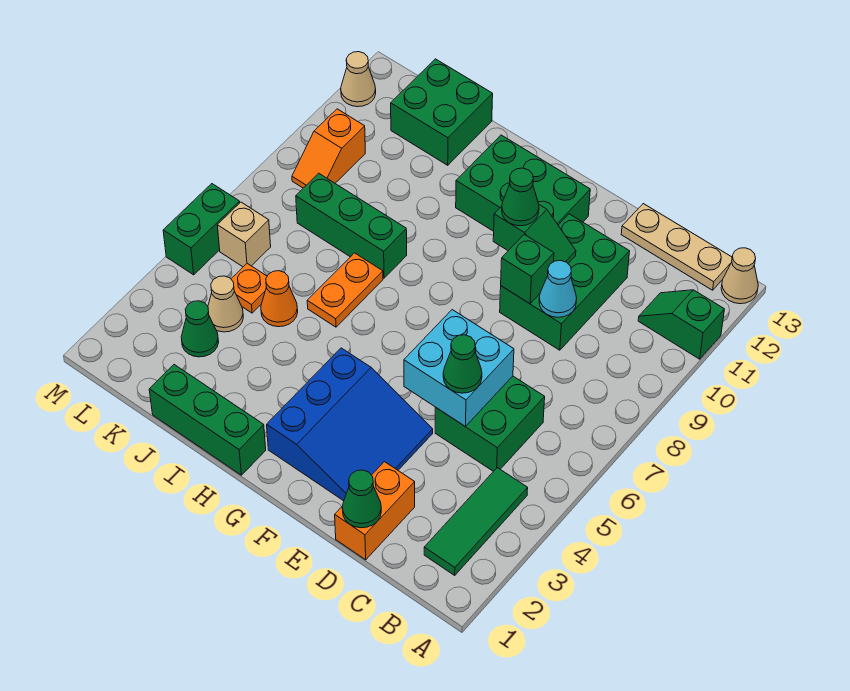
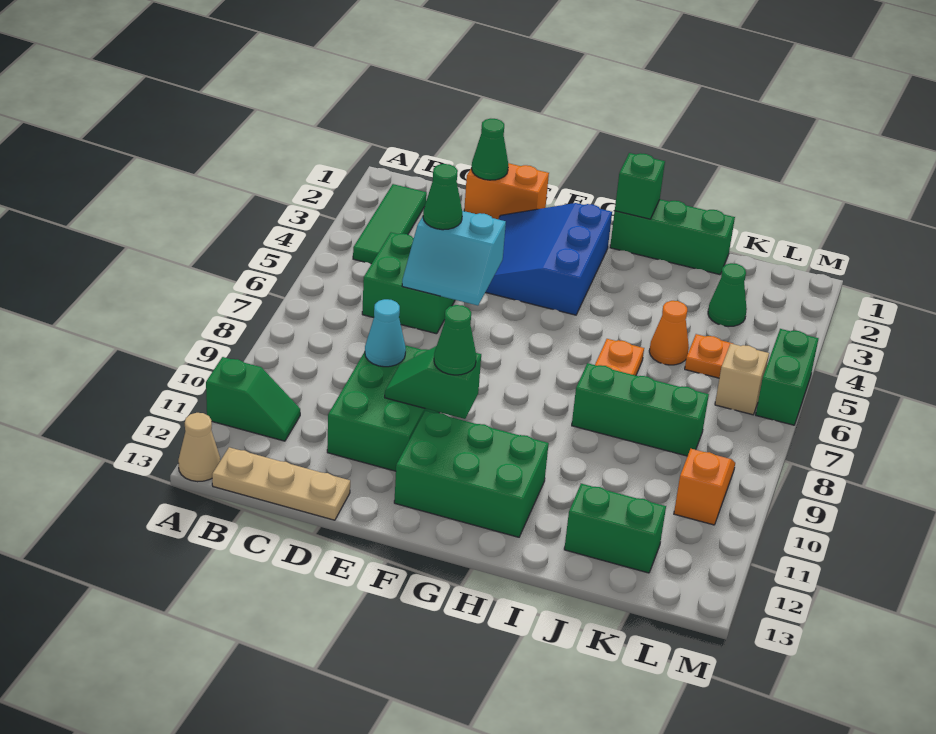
orange brick D1:D2 level 1 -> orange brick D1:E1 level 1
cyan brick D5:E6 level 2 -> cyan slope D5:E6 level 2 top 5
green brick E9 level 2 -> green brick H1 level 2
green brick J12:K13 level 1 -> green brick J12:K12 level 1
tan cone K4 level 1 -> none
tan cone M12 level 1 -> none

